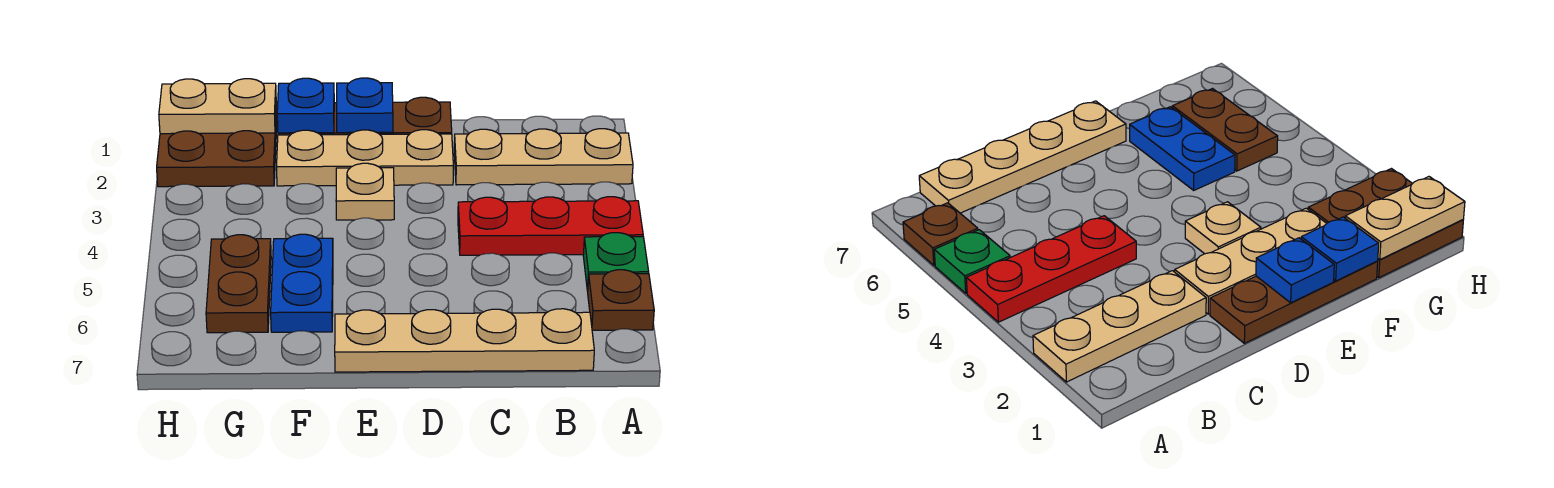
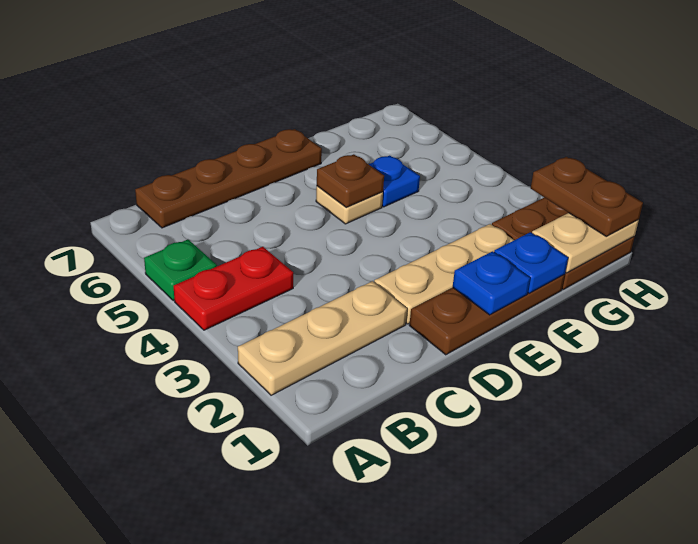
red plate A4:C4 level 1 -> red plate A4:B4 level 1
brown plate A6 level 1 -> brown plate E5 level 2
tan plate B7:E7 level 1 -> brown plate B7:E7 level 1
tan plate E3 level 1 -> tan plate E5 level 1
blue plate F5:F6 level 1 -> blue plate F5 level 1
brown plate G5:G6 level 1 -> brown plate H1:H2 level 3

